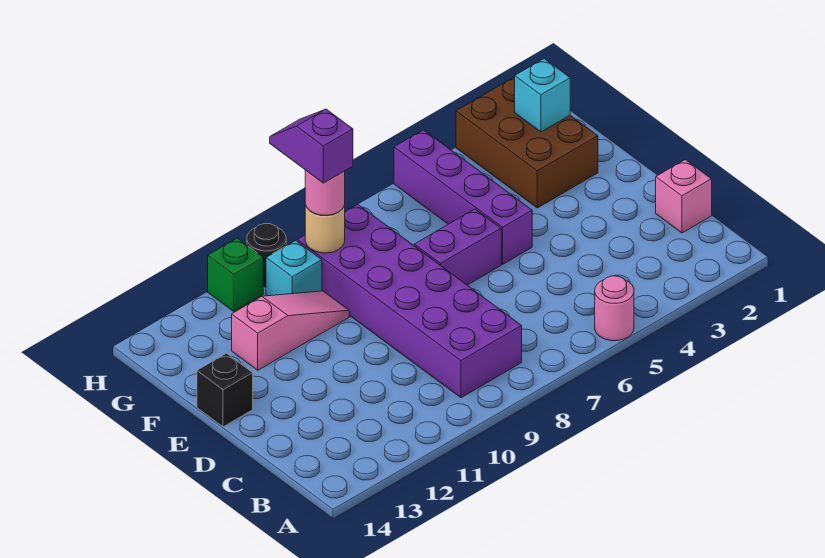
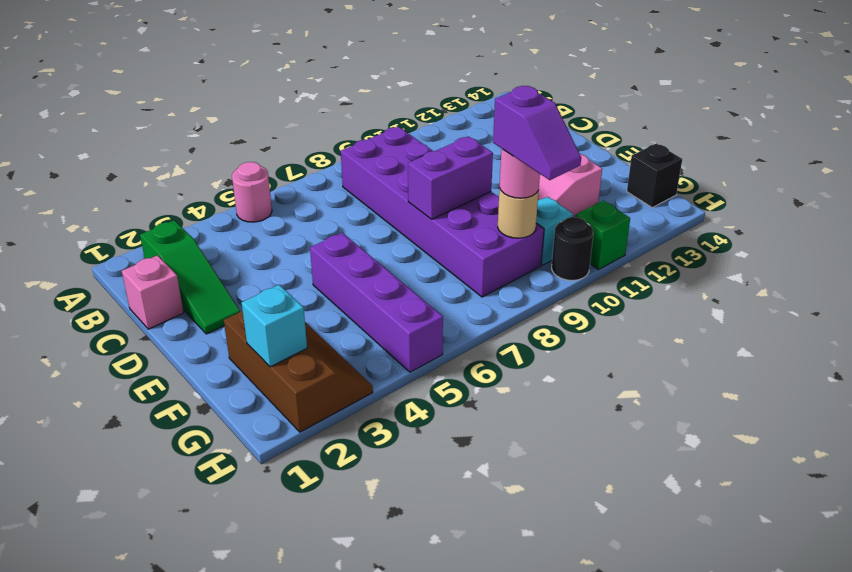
none -> green slope B2:D2 level 1 top B
purple brick E6:E7 level 1 -> purple brick E8:E9 level 2
black brick E14 level 1 -> black brick G14 level 1
brown brick F2:H3 level 1 -> brown slope F2:H3 level 1 top 2

